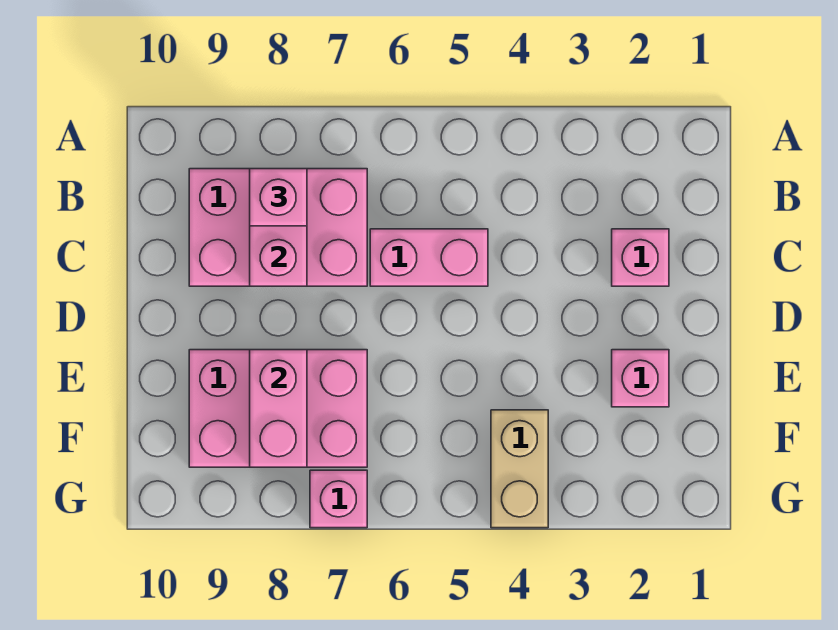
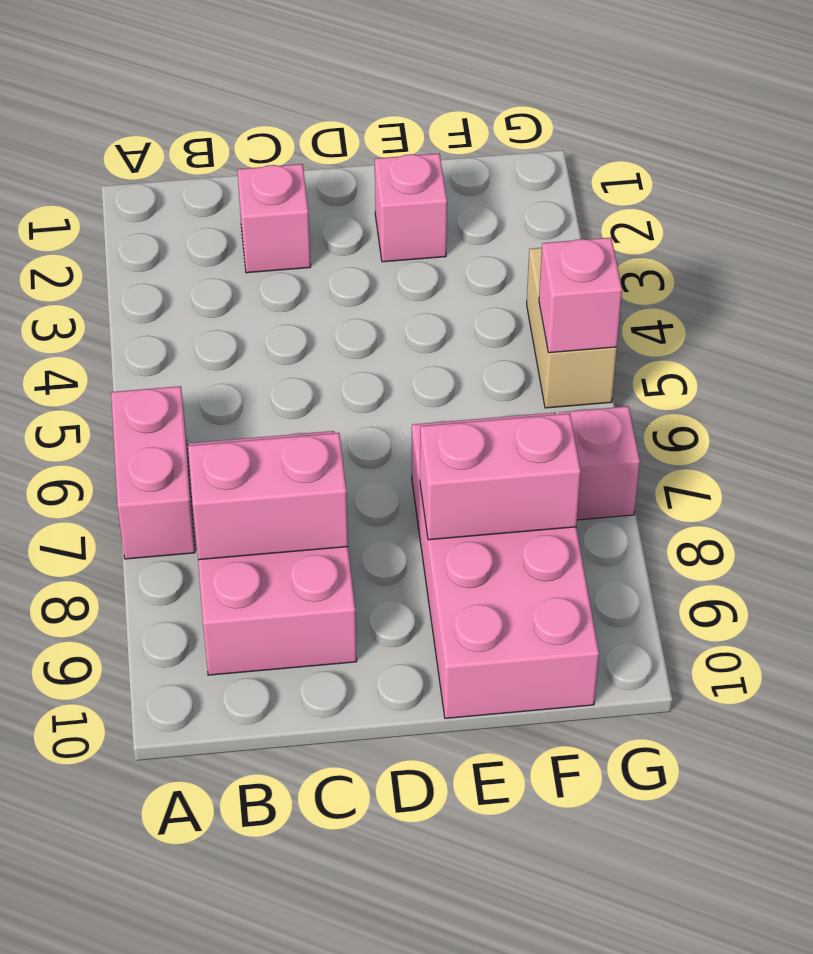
pink brick B8 level 3 -> pink brick G5 level 2
pink brick C5:C6 level 1 -> pink brick A6:A7 level 1
pink brick E7:F9 level 1 -> pink brick E7:F10 level 1
tan brick F4:G4 level 1 -> tan brick G4:G5 level 1

